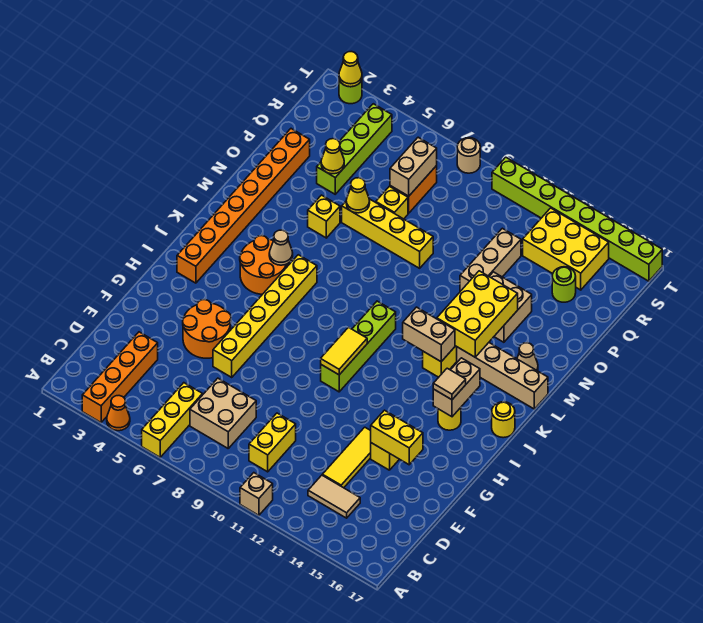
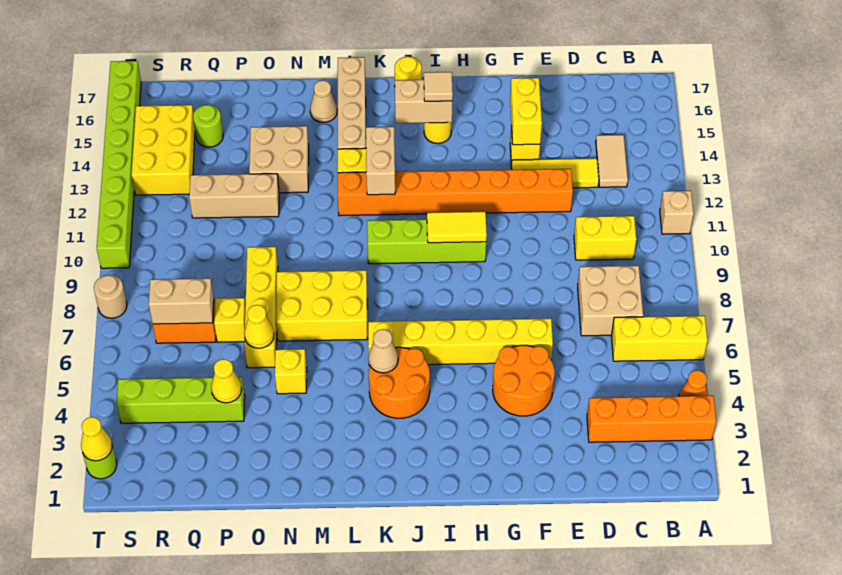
orange brick I2:P2 level 1 -> orange brick E12:L12 level 1
yellow brick L13:N14 level 2 -> yellow brick L7:N8 level 1

